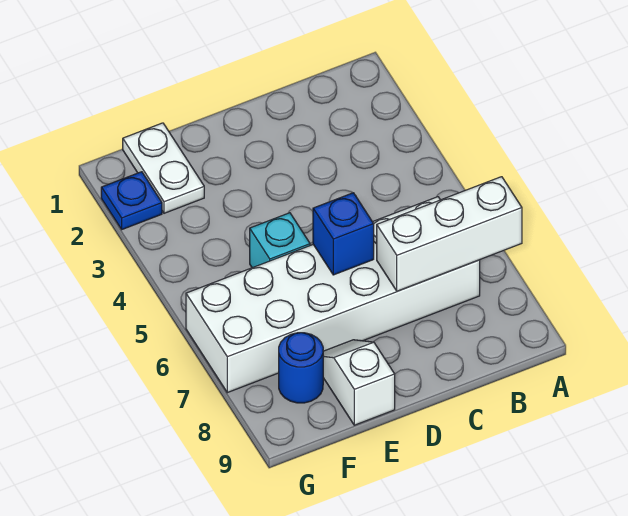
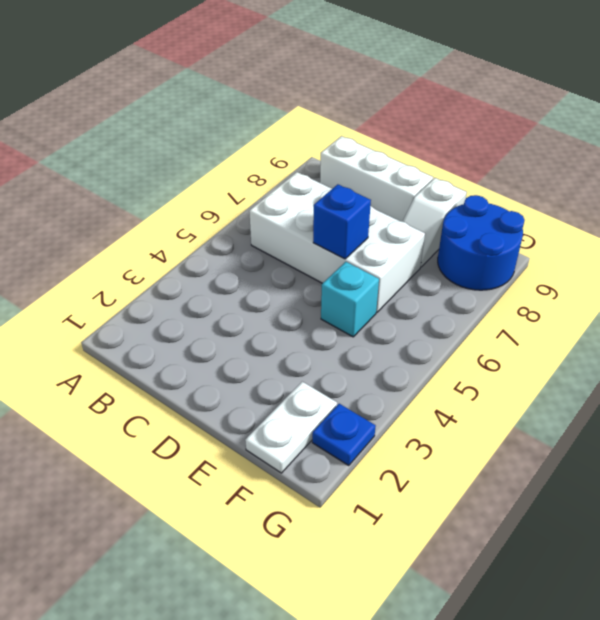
white brick A7:C7 level 2 -> white brick B9:D9 level 1
white brick B6:G7 level 1 -> white brick B6:E7 level 1
blue round brick F8 level 1 -> blue round brick F8:G9 level 1

